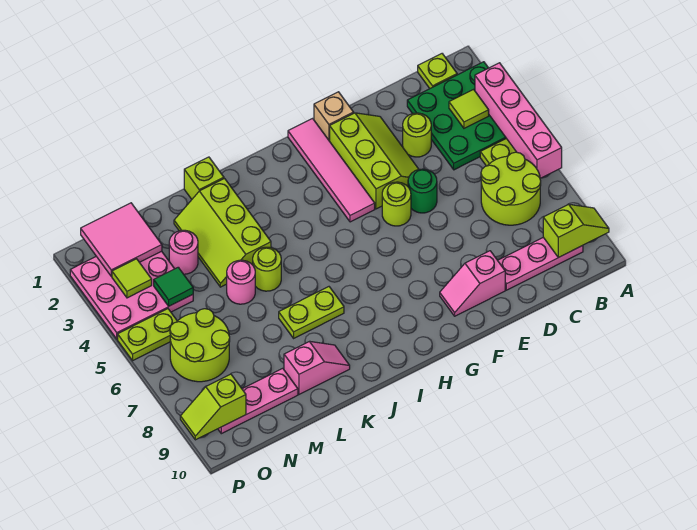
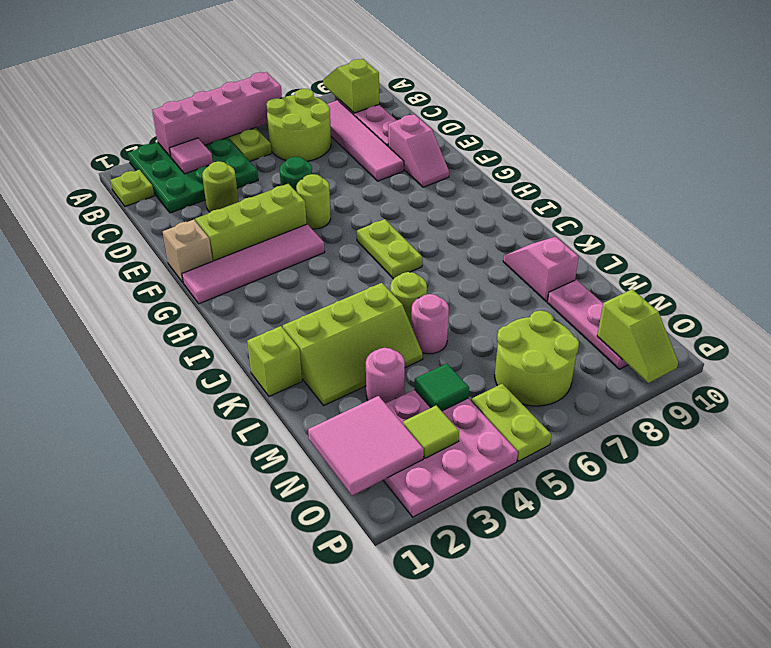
lime tile B3 level 2 -> pink tile B3 level 2
none -> pink tile B8:E8 level 1
lime plate J7:K7 level 1 -> lime plate H6:I6 level 1

